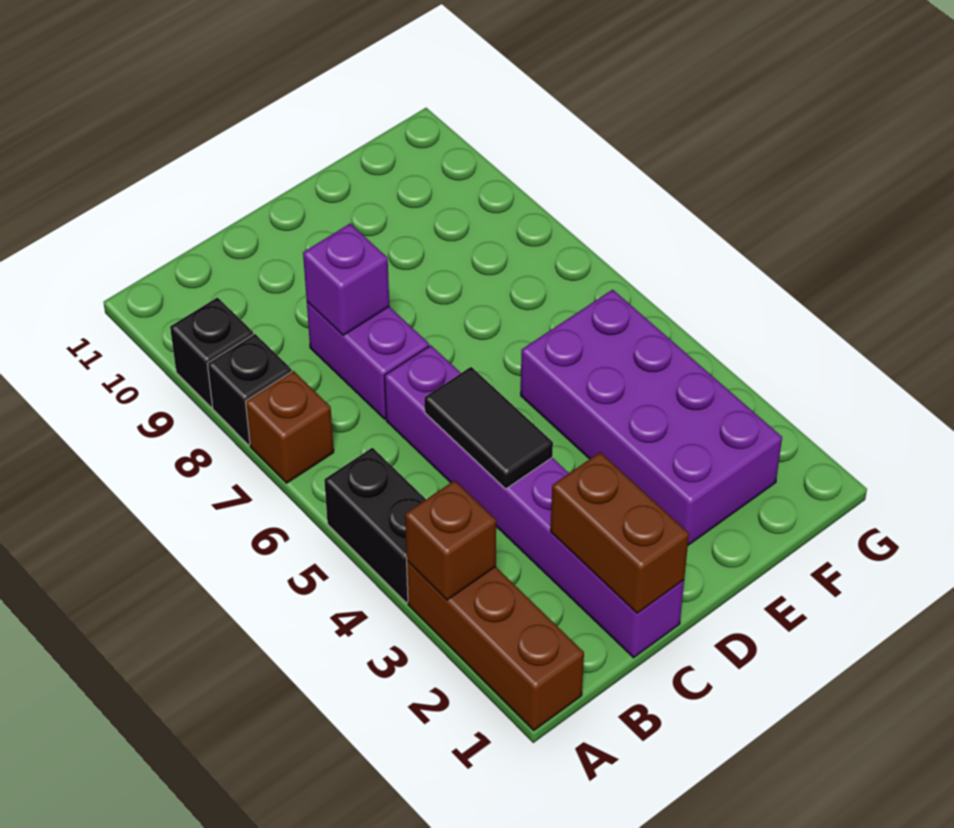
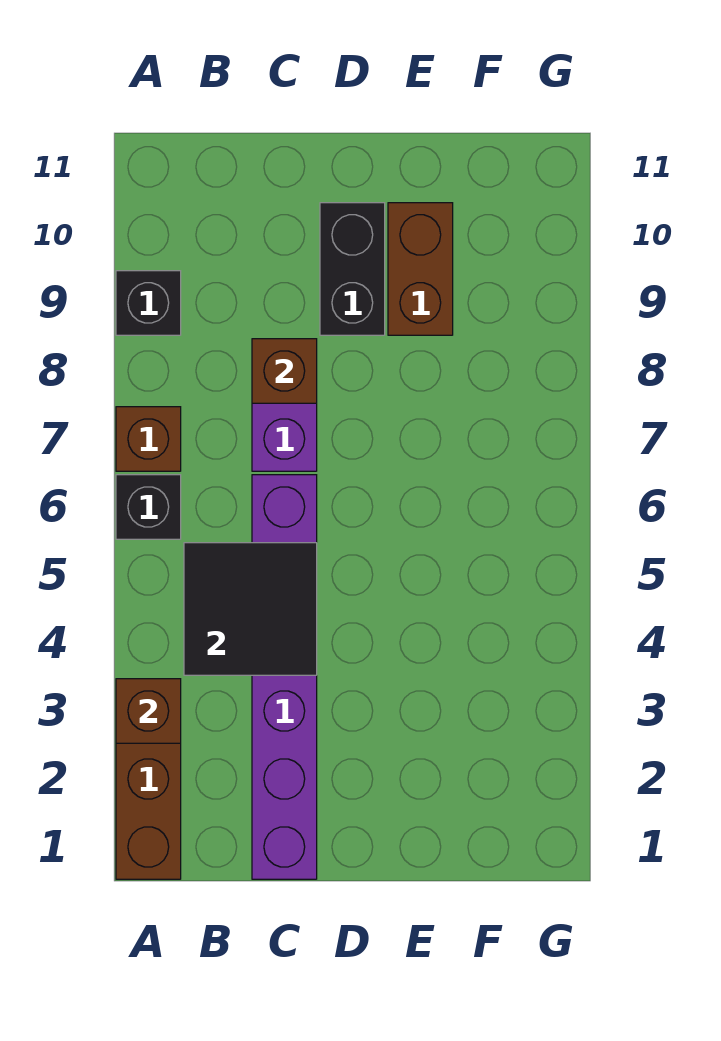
black brick A4:A5 level 1 -> black brick D9:D10 level 1
black brick A8 level 1 -> black brick A6 level 1
brown brick C1:C2 level 2 -> brown brick E9:E10 level 1
black tile C4:C5 level 2 -> black tile B4:C5 level 2
purple brick C8 level 2 -> brown brick C8 level 2
purple brick E2:F5 level 1 -> none

